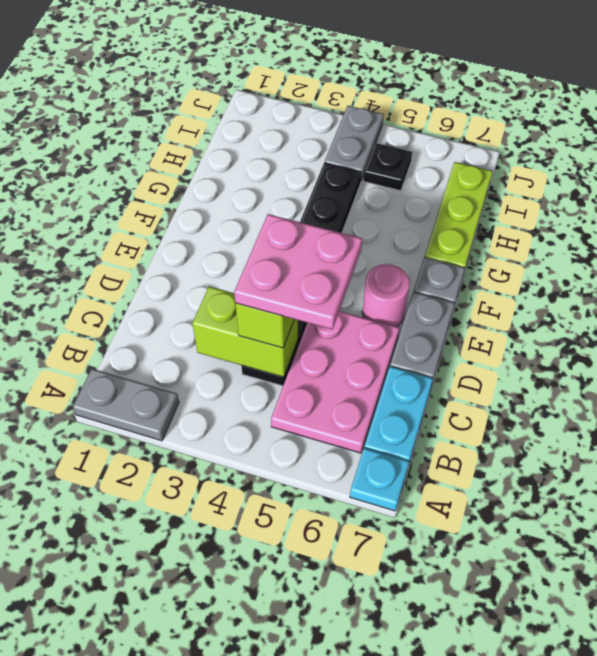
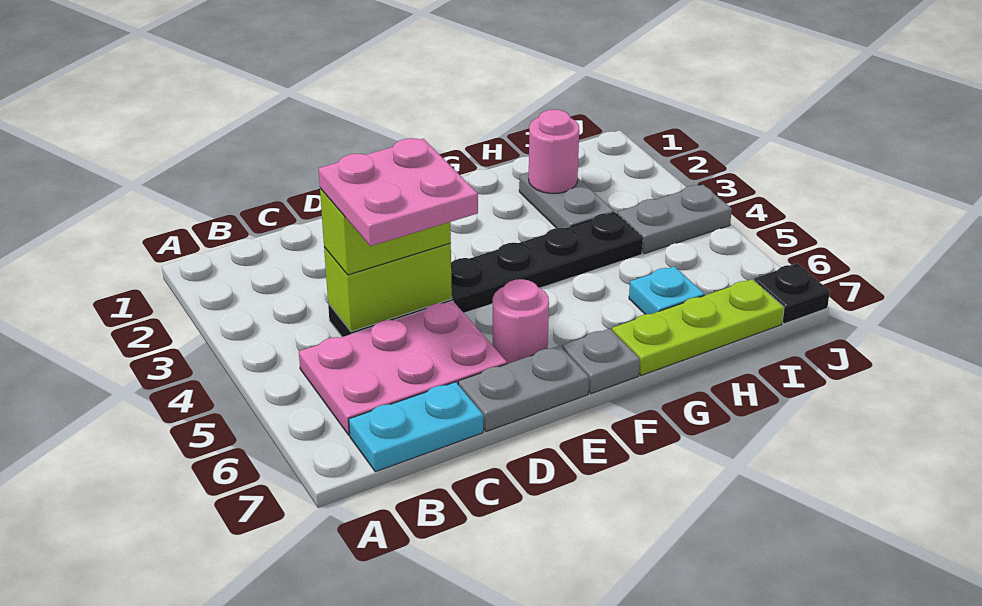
grey plate A1:A2 level 1 -> grey plate H2:H3 level 1
cyan plate A7 level 1 -> cyan plate H6 level 1
lime brick C3:C4 level 2 -> lime brick C4:D4 level 2
none -> pink round brick H2 level 2
black plate I5 level 1 -> black plate J7 level 1

